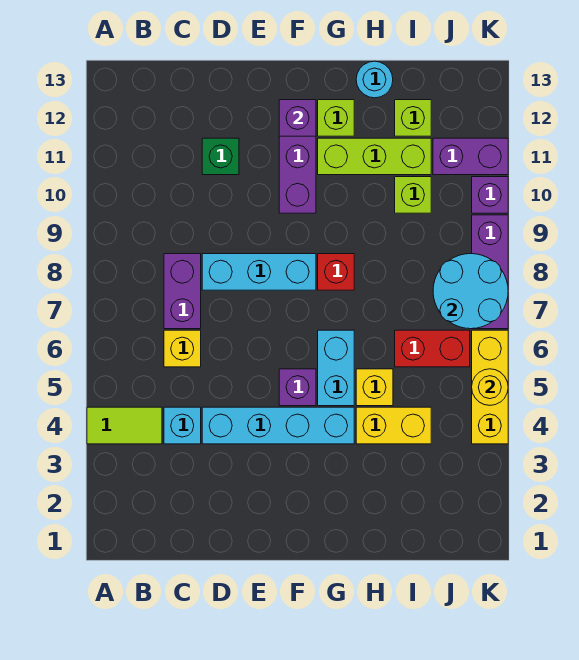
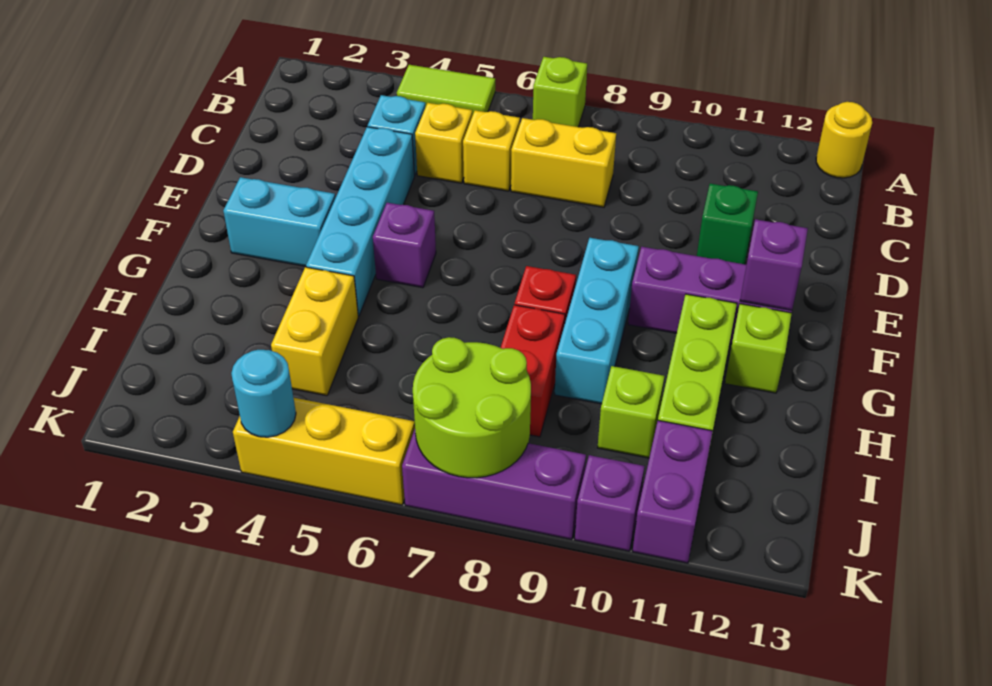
lime tile A4:B4 level 1 -> lime tile A4:A5 level 1
purple brick C7:C8 level 1 -> yellow brick C7:C8 level 1
cyan brick D8:F8 level 1 -> cyan brick F9:H9 level 1
cyan brick G5:G6 level 1 -> cyan brick F2:F3 level 1
yellow brick H5 level 1 -> yellow brick C5 level 1
cyan round brick H13 level 1 -> cyan round brick K4 level 2
red brick I6:J6 level 1 -> red brick H8:I8 level 1
lime brick I12 level 1 -> lime brick A7 level 1
cyan round brick J7:K8 level 2 -> lime round brick J7:K8 level 2
yellow round brick K5 level 2 -> yellow round brick A13 level 1

